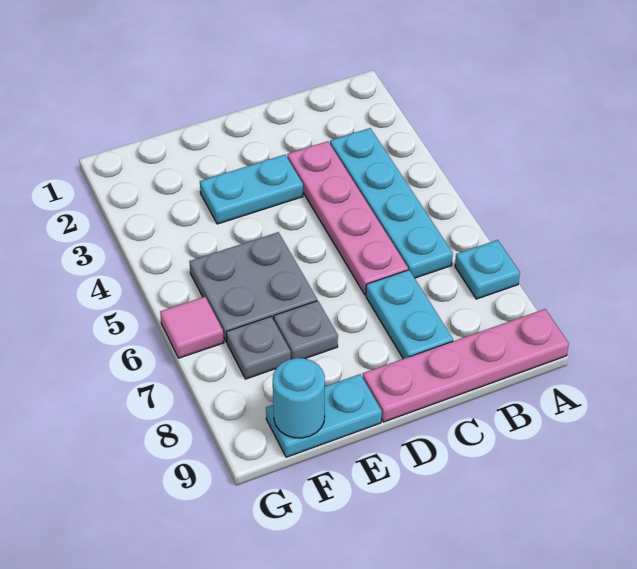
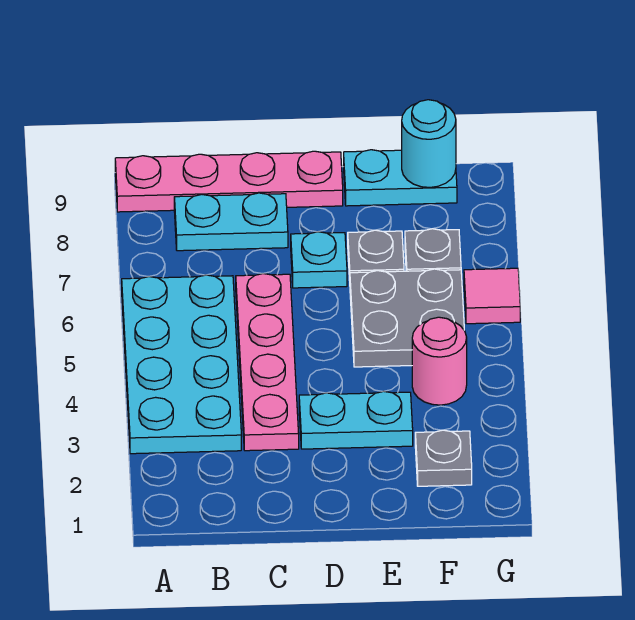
cyan plate A7 level 1 -> cyan plate D7 level 1
cyan plate B3:B6 level 1 -> cyan plate A3:B6 level 1
cyan plate C7:C8 level 1 -> cyan plate B8:C8 level 1
none -> grey plate F2 level 1
none -> pink round brick F4 level 1

